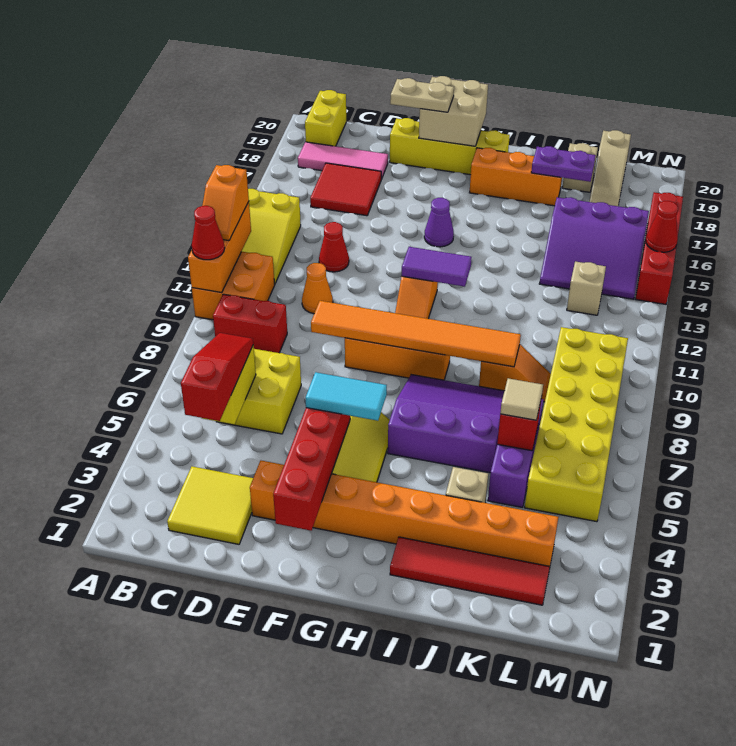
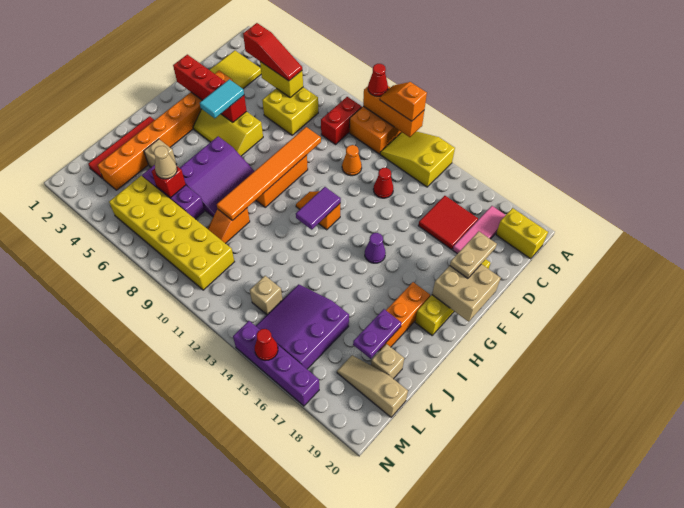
tan tile K6 level 3 -> tan cone K6 level 3
red brick N14:N17 level 1 -> purple brick N14:N17 level 1

